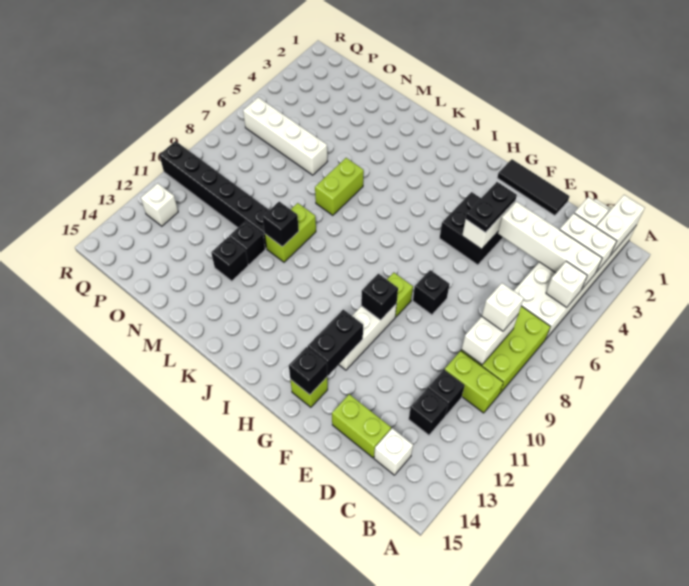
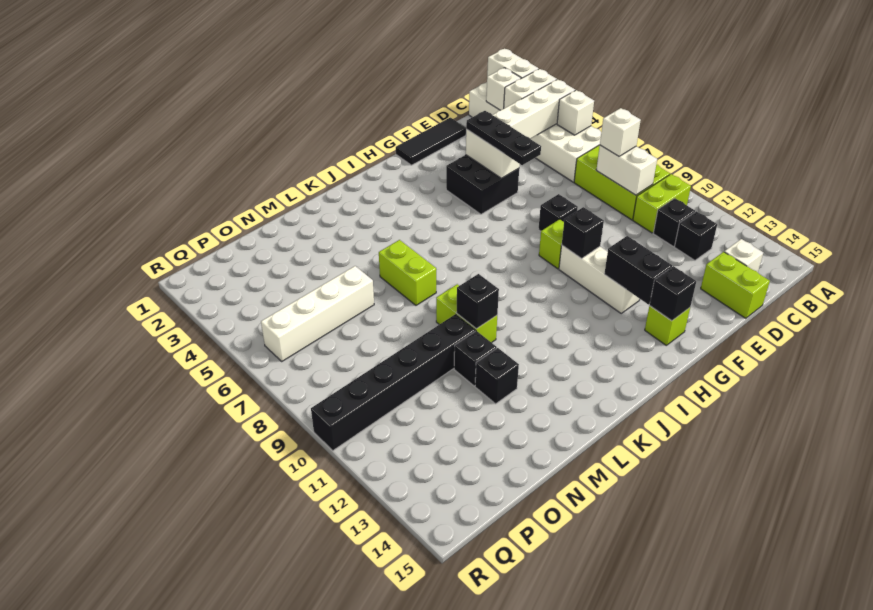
lime brick D14:E14 level 1 -> lime brick D14:D15 level 1
black plate F4:F5 level 3 -> black plate F4:F6 level 3
white brick Q12 level 1 -> none

